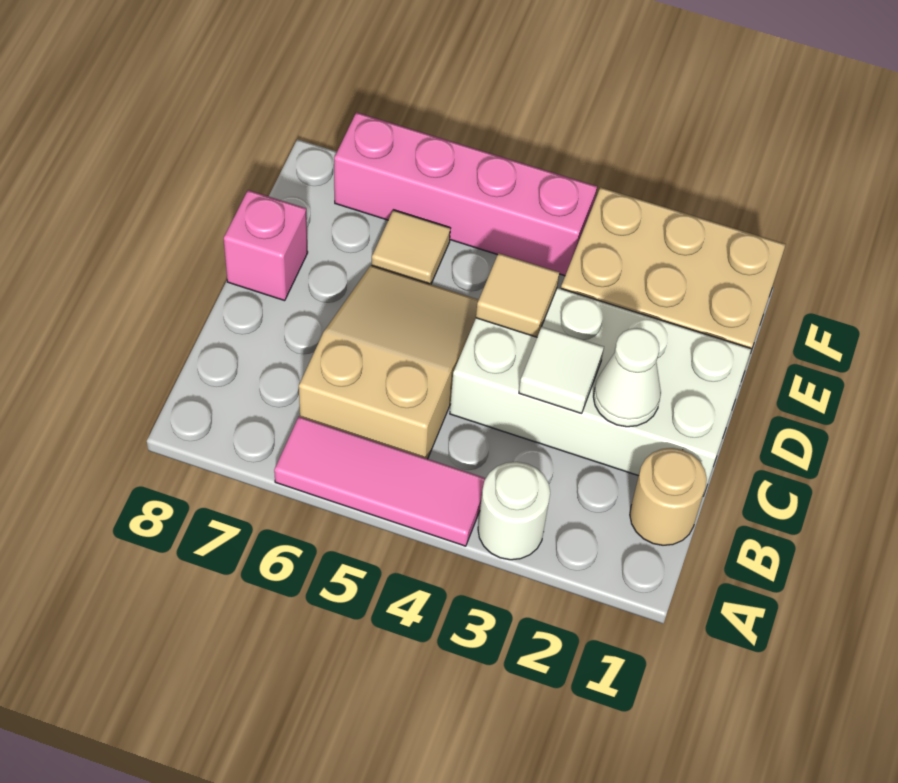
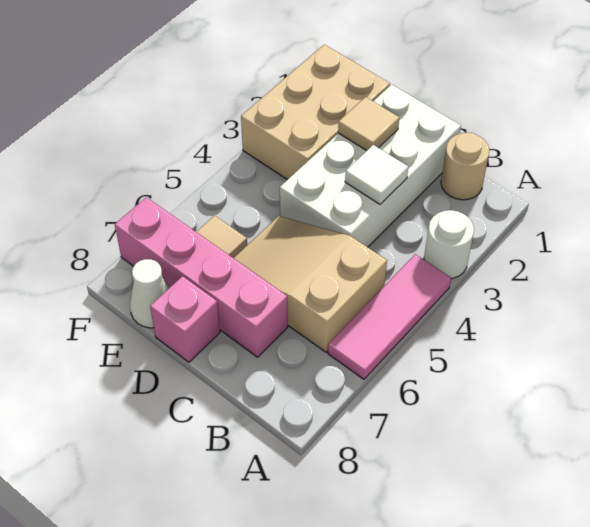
white cone C2 level 2 -> white cone E8 level 1
tan tile D4 level 2 -> tan tile D2 level 2
pink brick F4:F7 level 1 -> pink brick C7:F7 level 1

